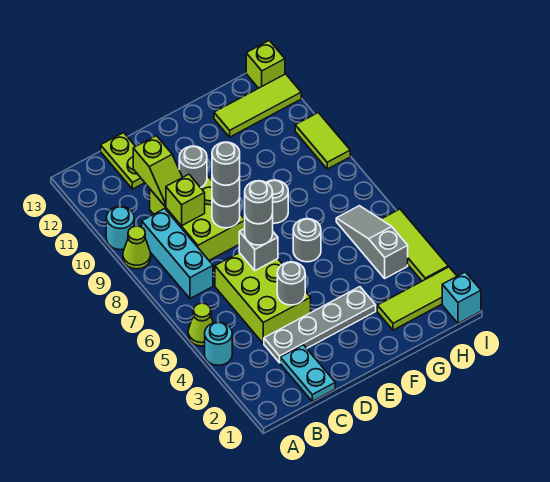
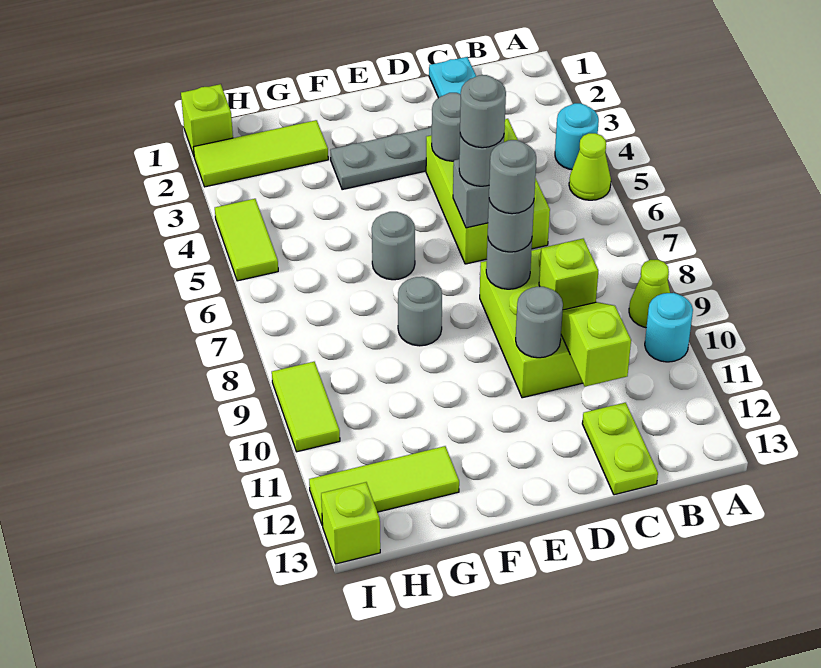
cyan brick B7:B9 level 1 -> none
grey slope H4:H6 level 1 top 4 -> none
cyan brick I1 level 1 -> lime brick I1 level 1
lime tile I3:I5 level 1 -> lime tile I4:I5 level 1

